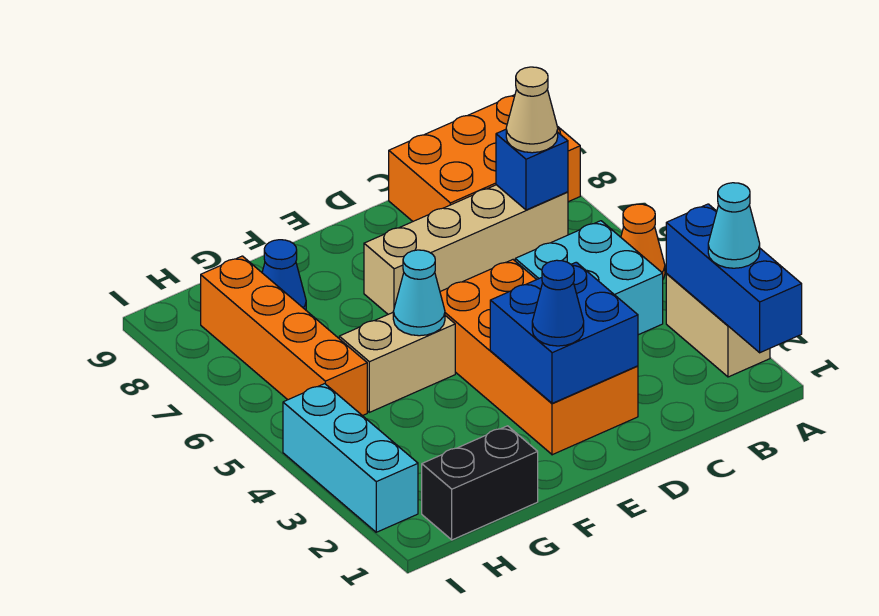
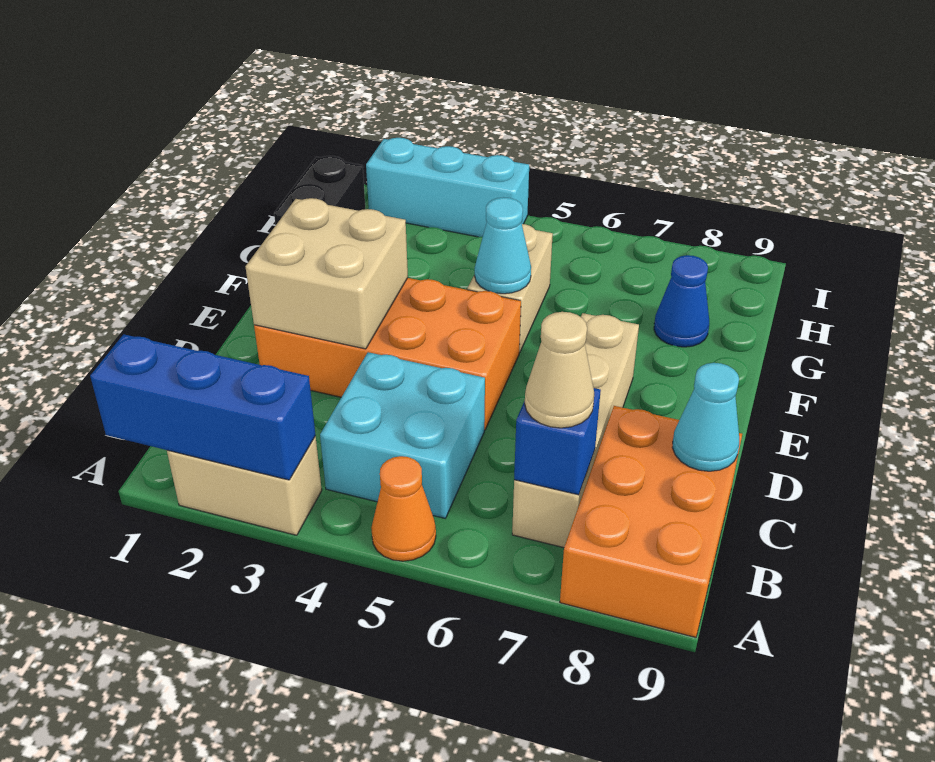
cyan cone A2 level 3 -> cyan cone C9 level 2
blue brick D2:E3 level 2 -> tan brick D2:E3 level 2
blue cone E2 level 3 -> none
orange brick H5:H8 level 1 -> none

